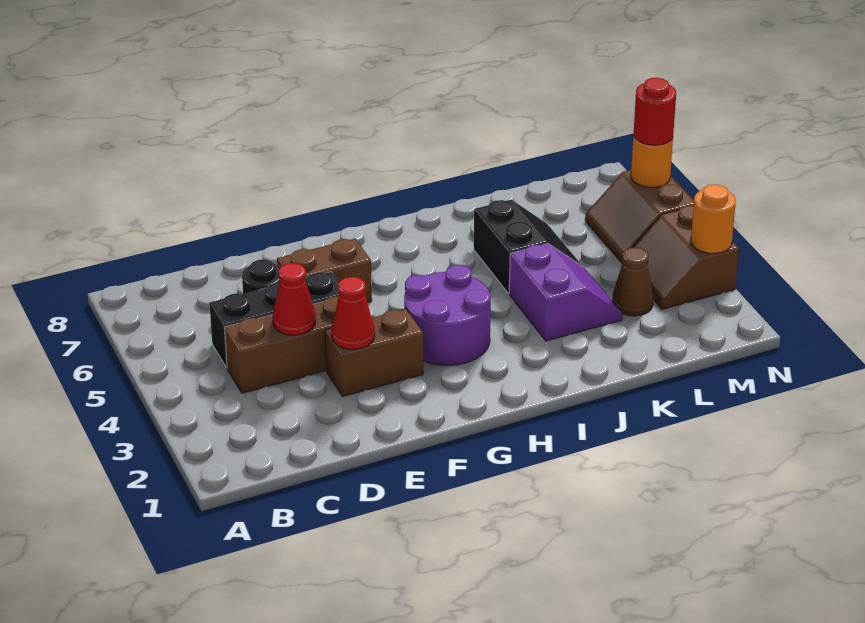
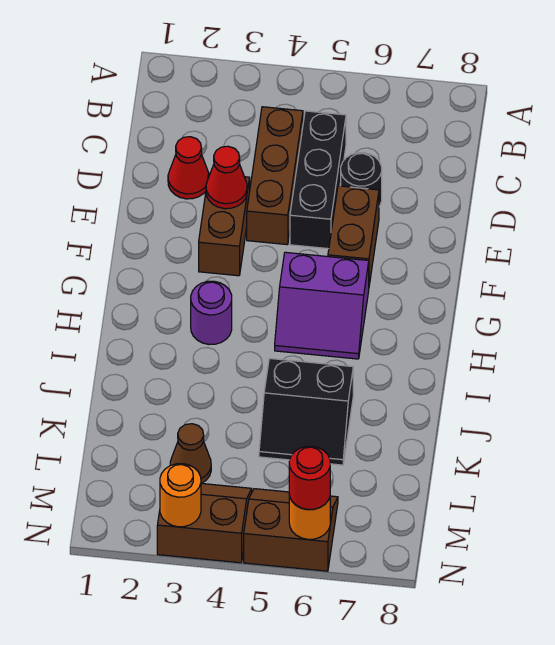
red cone D4 level 2 -> red cone D2 level 1
purple round brick G3:H4 level 1 -> purple round brick H3 level 1
purple slope J3:K4 level 1 top J -> purple slope G5:H6 level 1 top G

